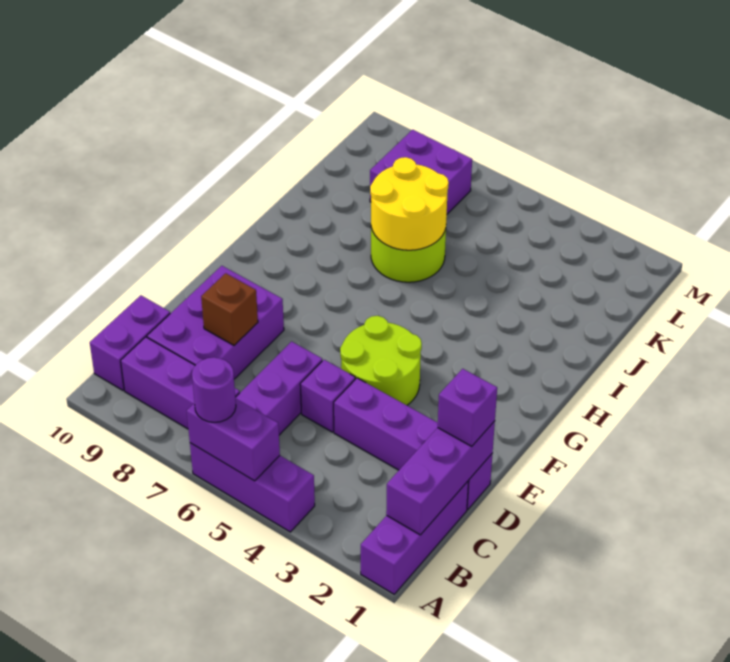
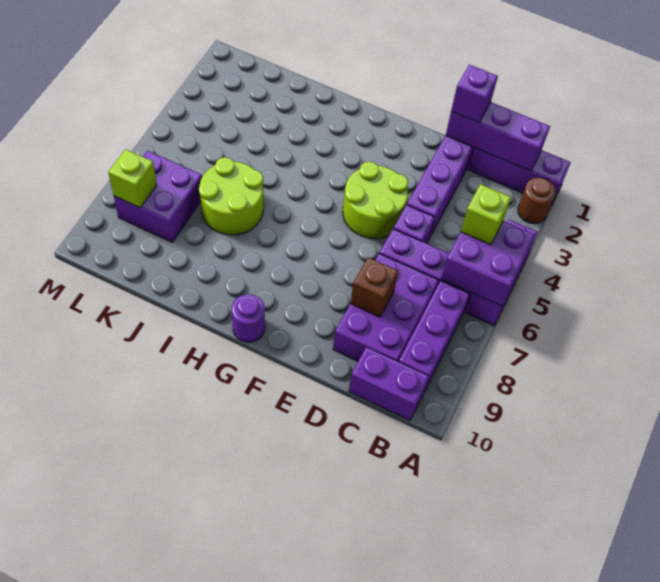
none -> brown round brick A2 level 1
purple brick A5:A6 level 2 -> purple brick A5:B6 level 2
purple round brick A6 level 3 -> purple round brick G10 level 1
none -> lime brick B5 level 3
purple brick C8:E9 level 1 -> purple brick C7:D9 level 1
yellow round brick I6:J7 level 2 -> none
none -> lime brick L8 level 2

